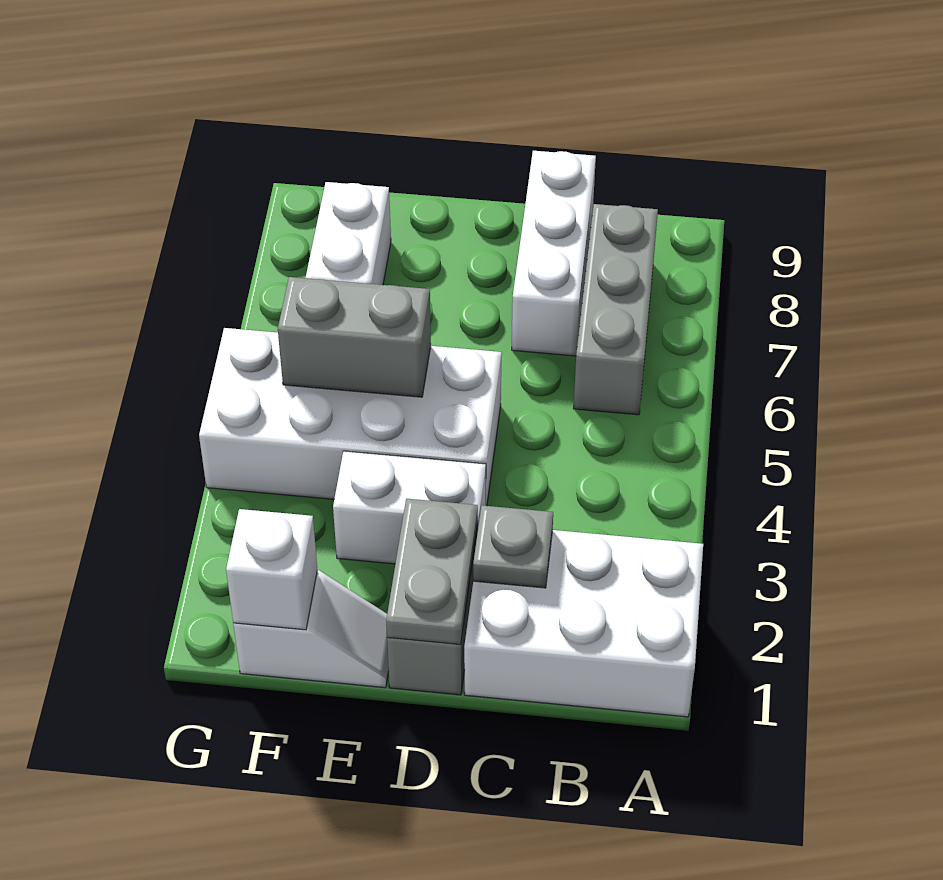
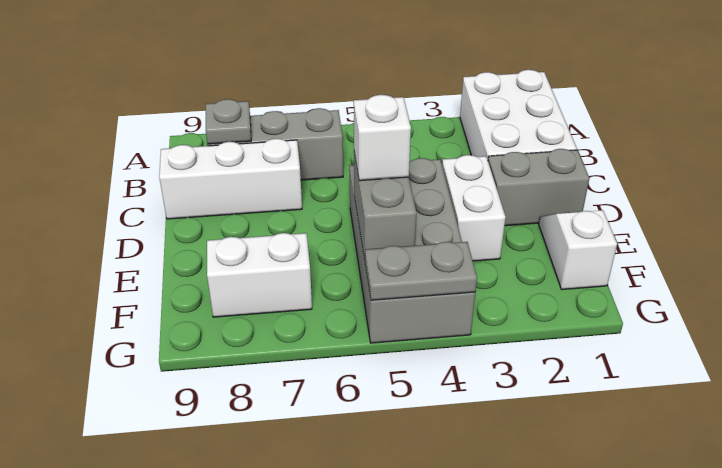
grey plate C2 level 2 -> grey plate B8 level 2
grey plate D1:D2 level 2 -> grey plate G4:G5 level 2
white brick D4:G5 level 1 -> grey brick D4:G5 level 1
white brick F1 level 2 -> white brick E5 level 3

